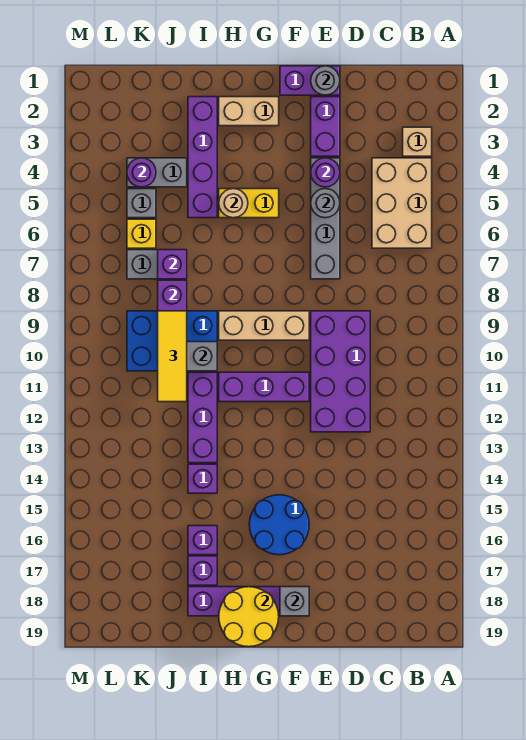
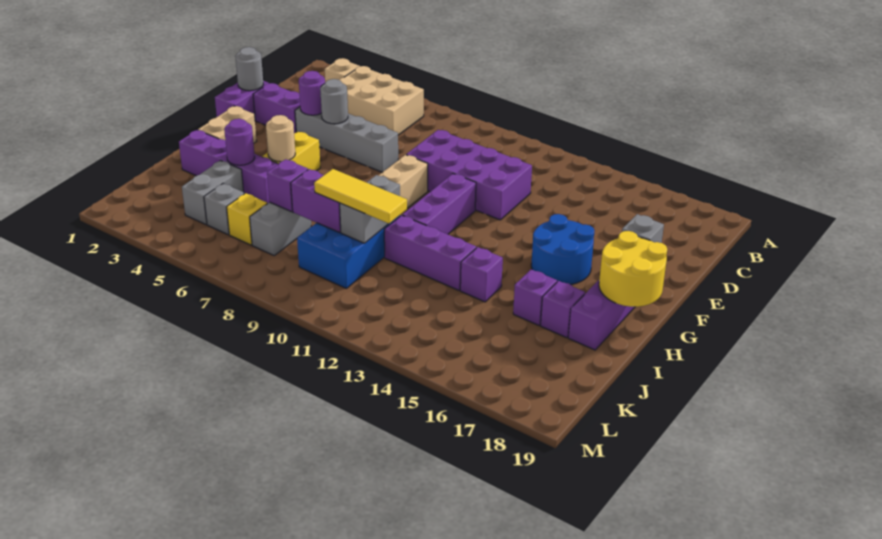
purple round brick K4 level 2 -> purple round brick I4 level 2

